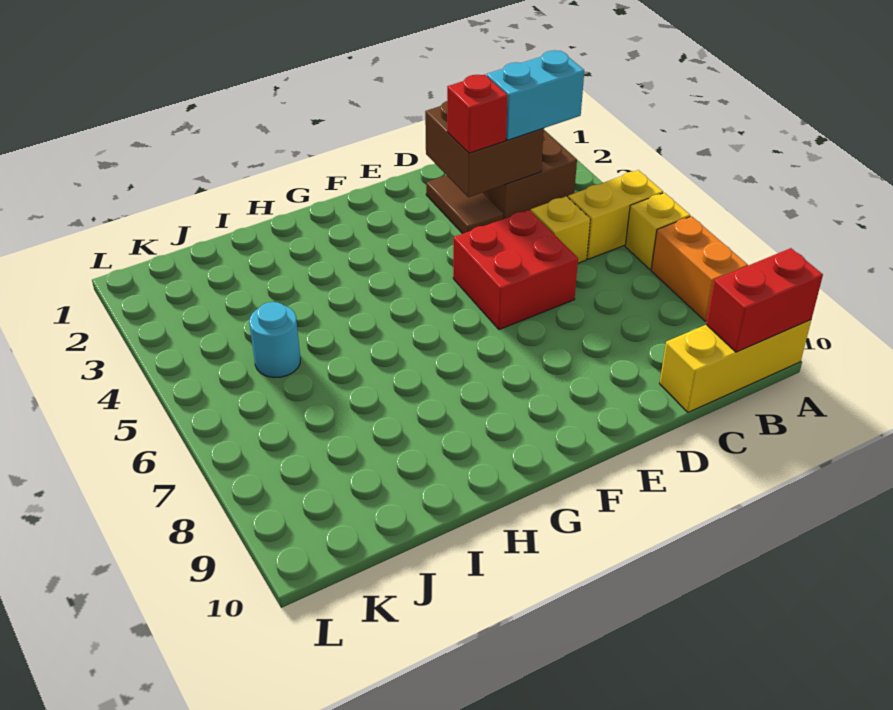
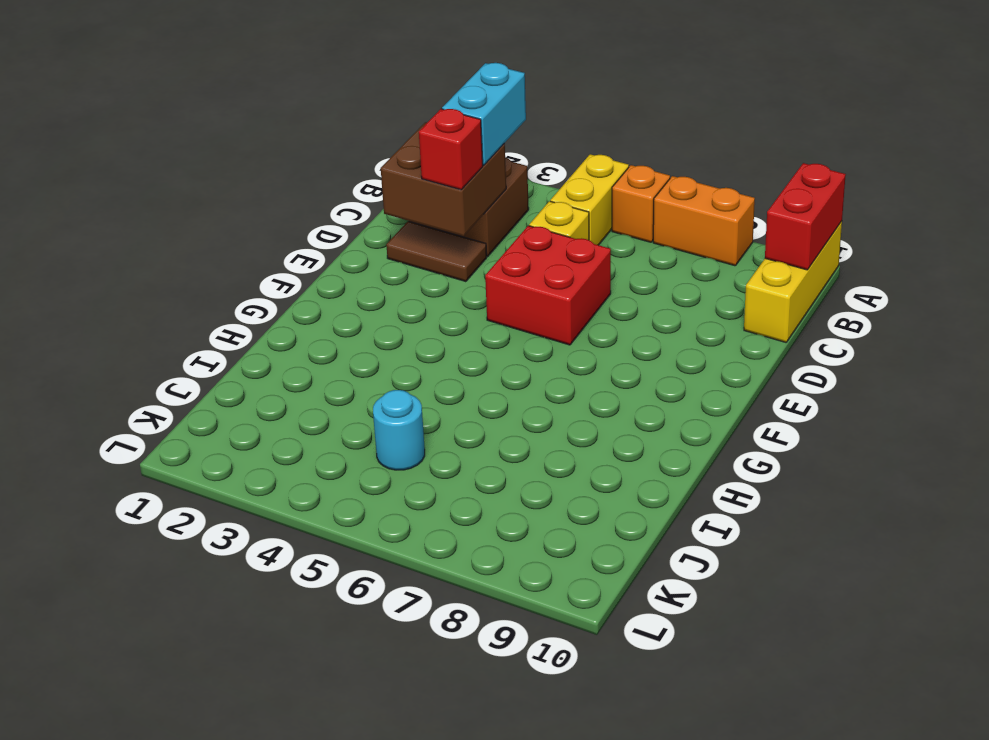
yellow brick A6 level 1 -> orange brick A6 level 1

